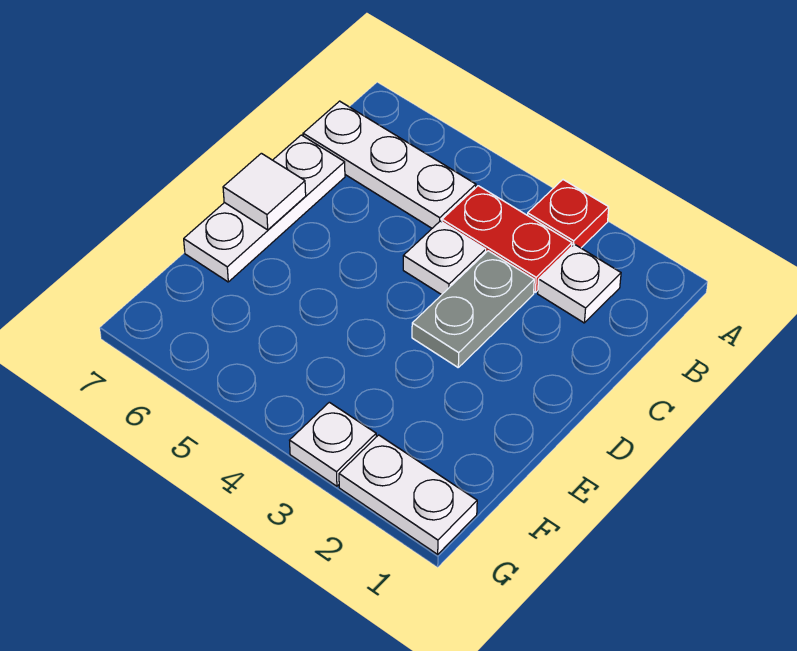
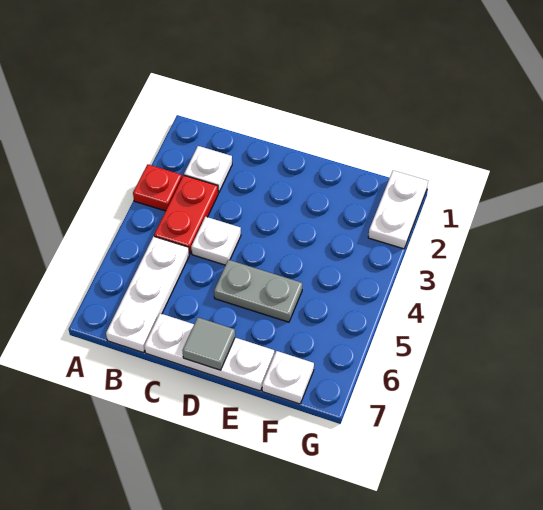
grey plate C3:D3 level 1 -> grey plate D5:E5 level 1
white tile D7 level 2 -> grey tile D7 level 2
white plate G3 level 1 -> white plate F7 level 1

